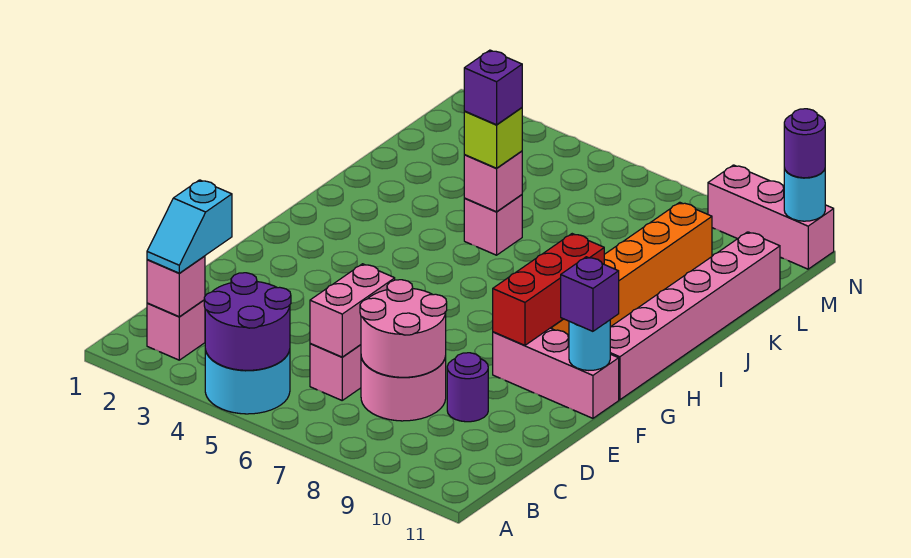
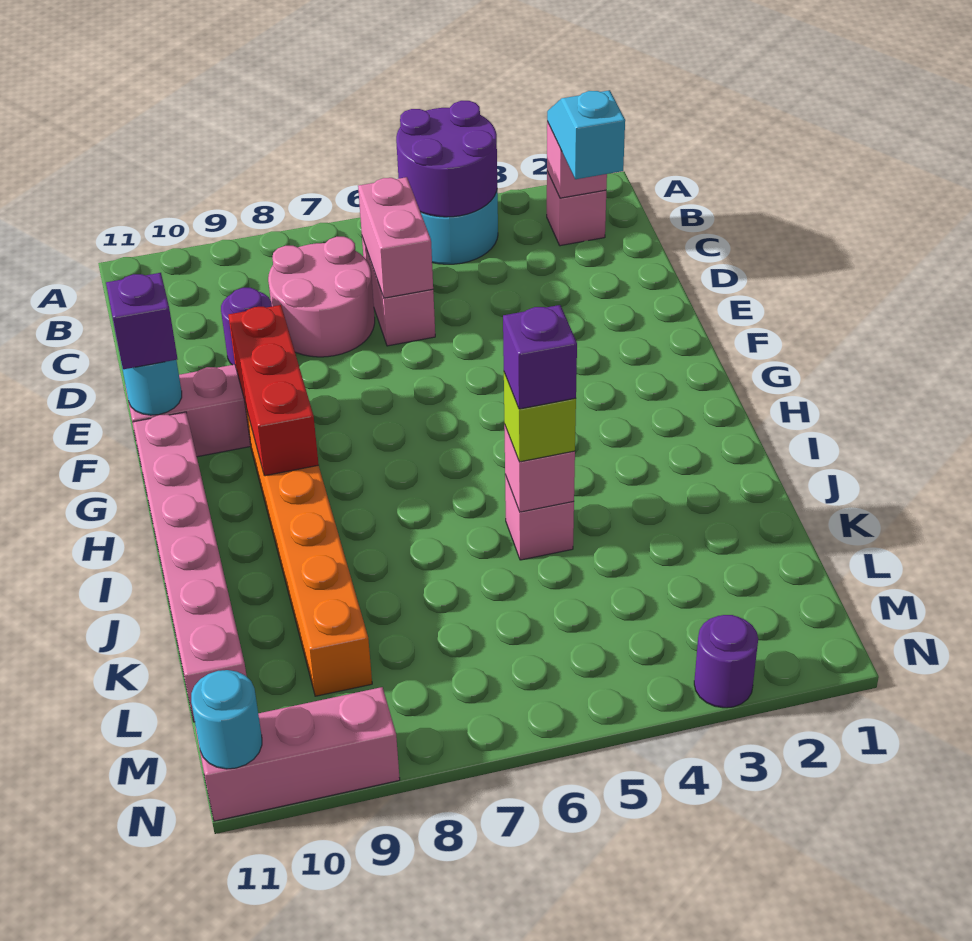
pink round brick C7:D8 level 2 -> none
purple round brick N11 level 3 -> purple round brick N3 level 1

